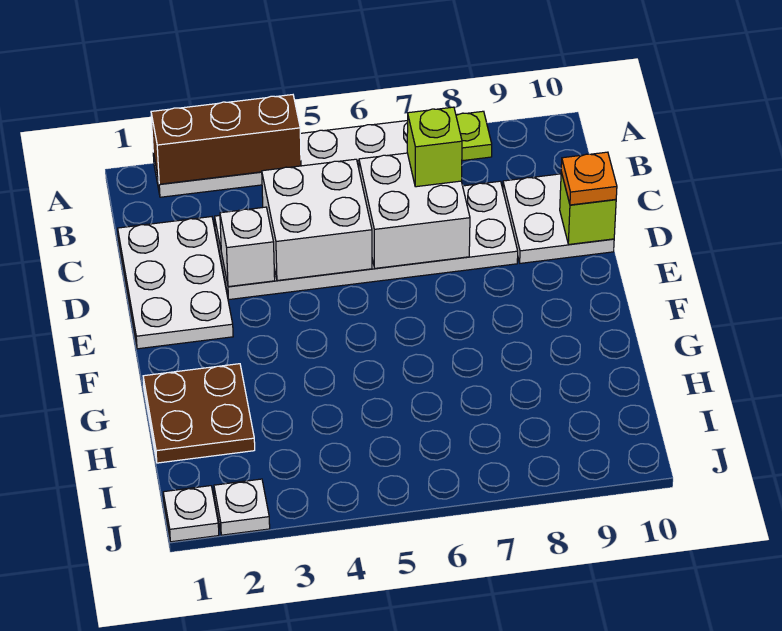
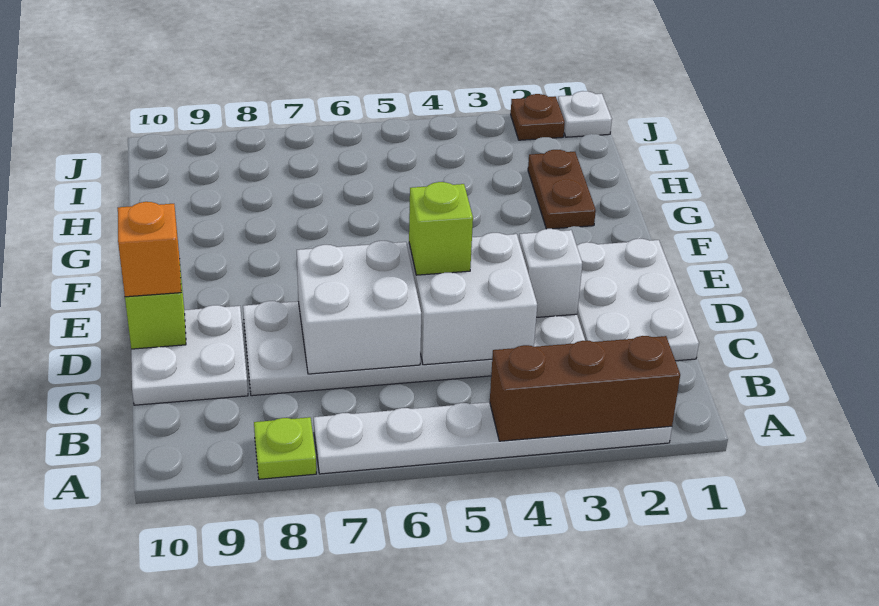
lime brick C7 level 3 -> lime brick D5 level 3
orange plate D10 level 3 -> orange brick D10 level 3
brown plate G1:H2 level 1 -> brown plate G2:H2 level 1
white plate J2 level 1 -> brown plate J2 level 1

